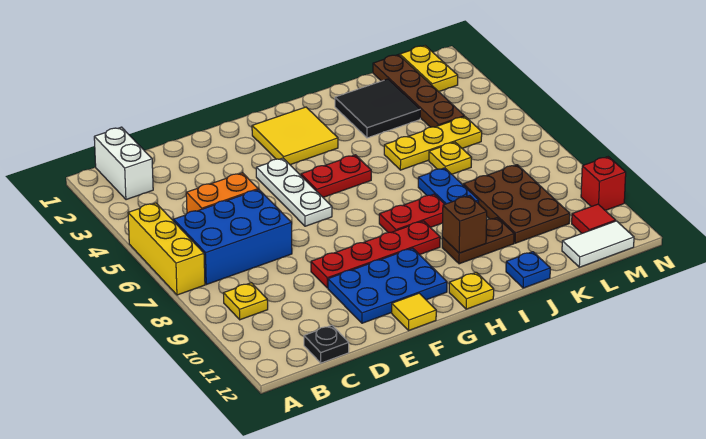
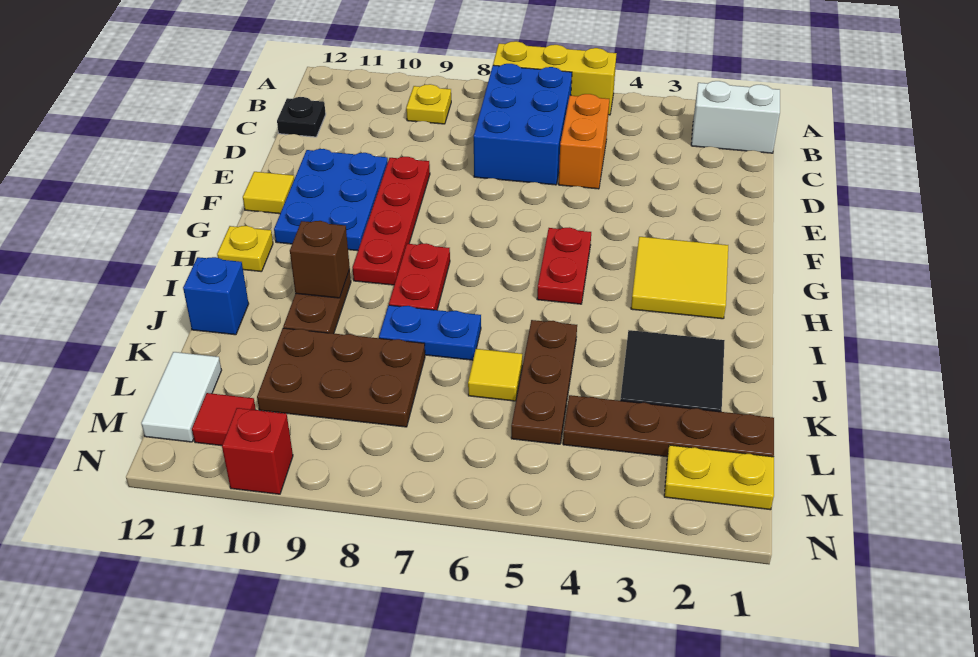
white plate F4:F6 level 1 -> none
yellow plate J5:L5 level 1 -> brown plate J5:L5 level 1
blue plate J12 level 1 -> blue brick J12 level 1
yellow plate K6 level 1 -> yellow tile K6 level 1

